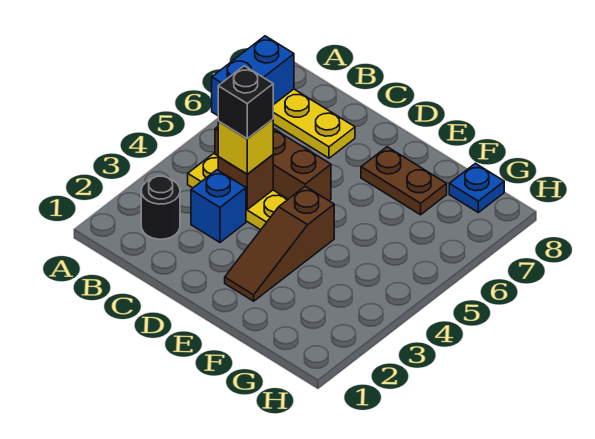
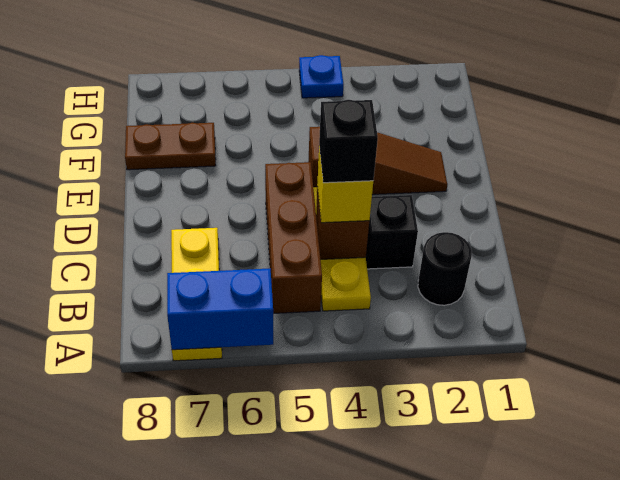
blue brick C3 level 1 -> black brick C3 level 1
brown plate E7:F7 level 1 -> brown plate F7:F8 level 1
blue plate G8 level 1 -> blue plate H4 level 1

